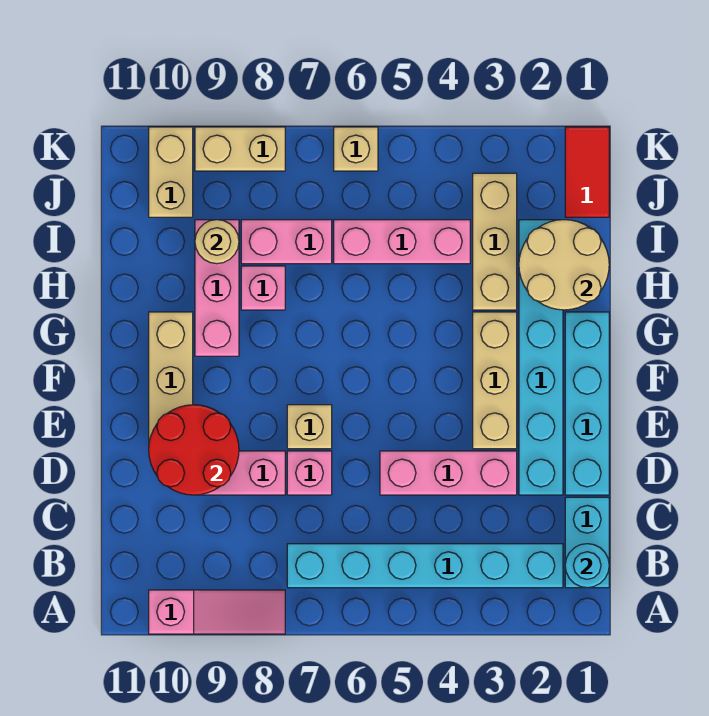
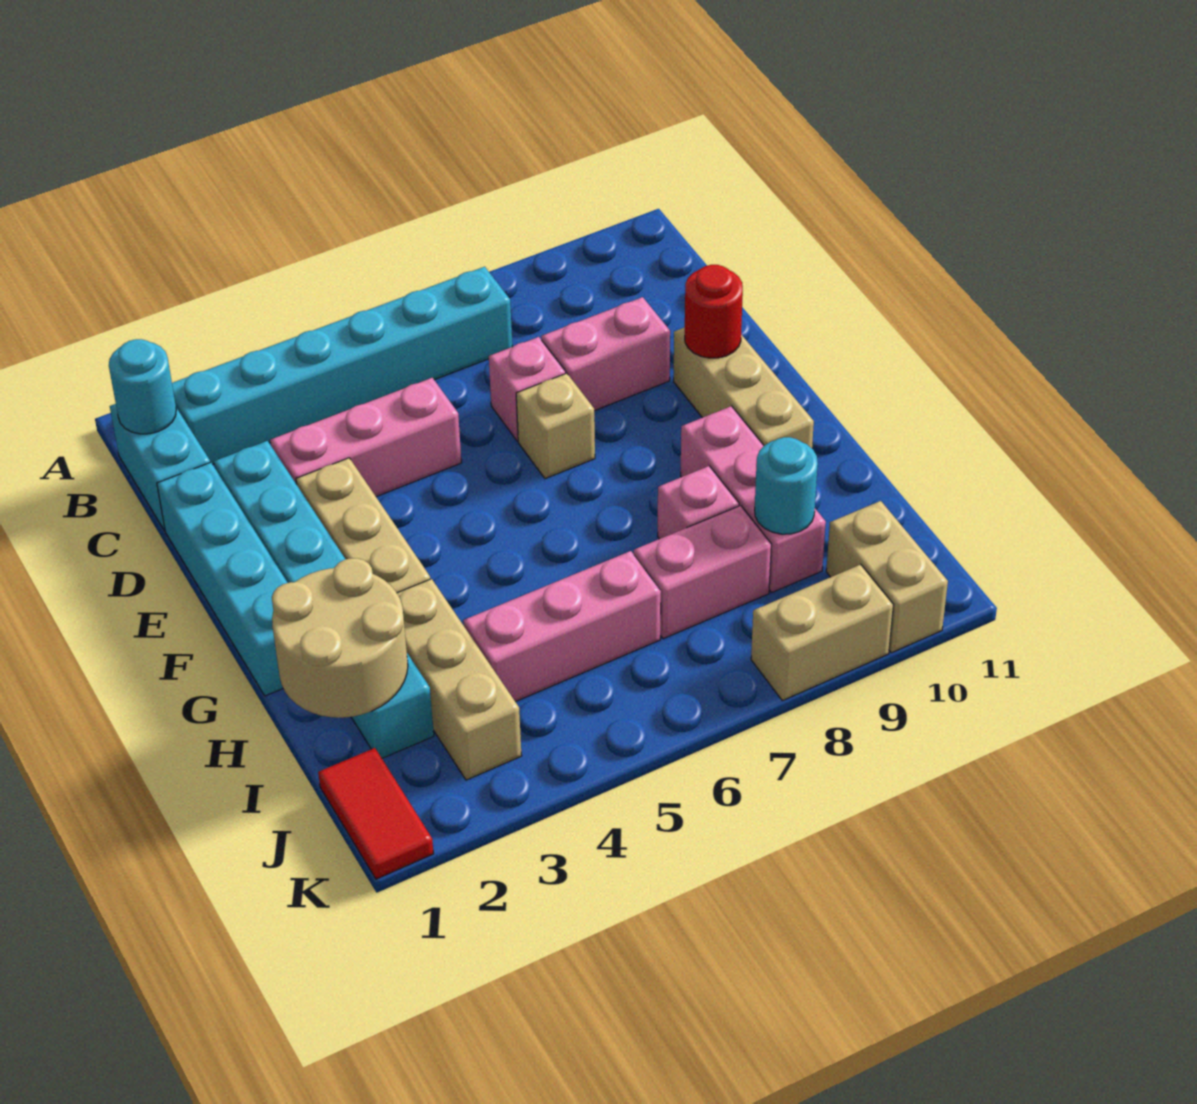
pink slope A8:A10 level 1 top 10 -> none
red round brick D9:E10 level 2 -> red round brick E10 level 2
tan round brick I9 level 2 -> cyan round brick I9 level 2
tan brick K6 level 1 -> none

